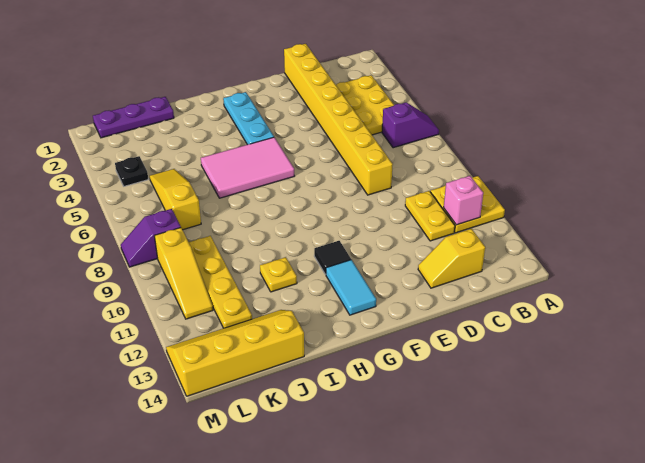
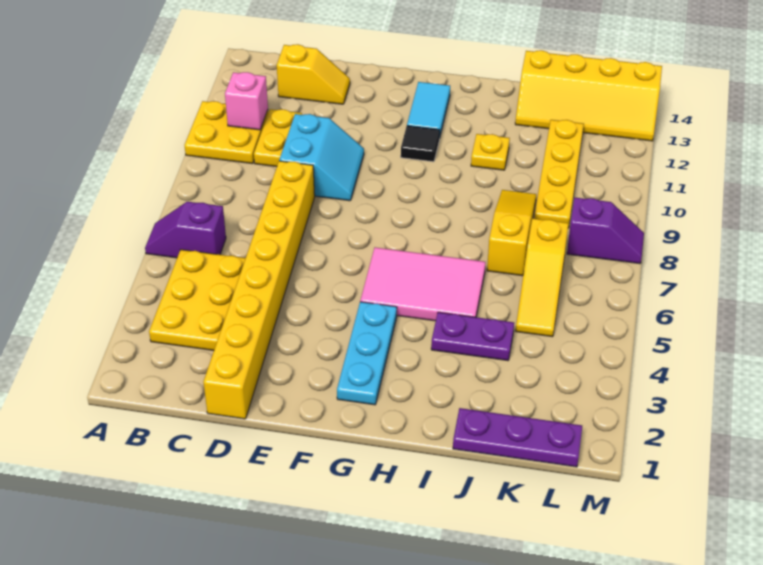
none -> cyan slope D9:E10 level 1 top D
none -> purple plate I4:J4 level 1
black plate L4 level 1 -> none
yellow slope L9:L11 level 1 top 9 -> yellow slope J7:J9 level 1 top 7

